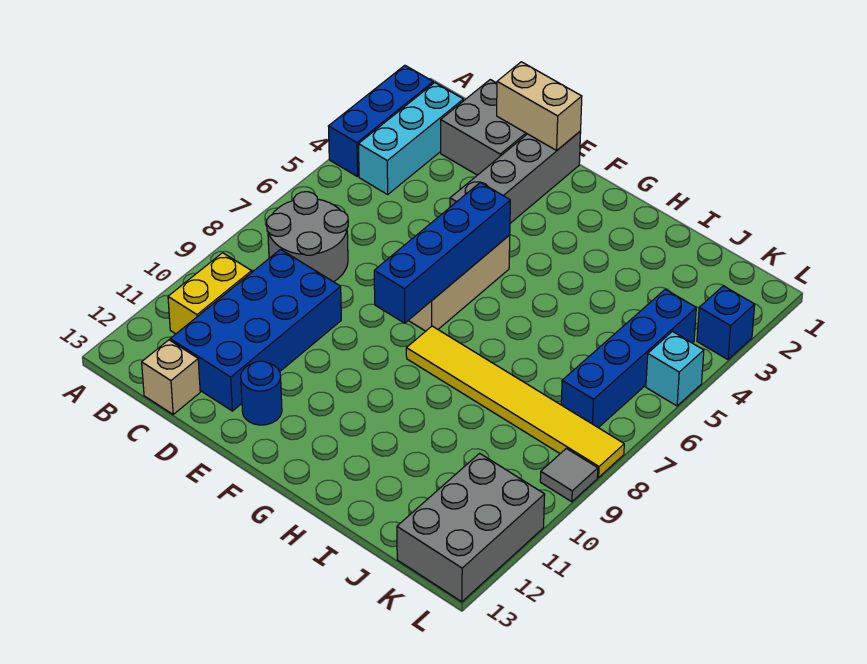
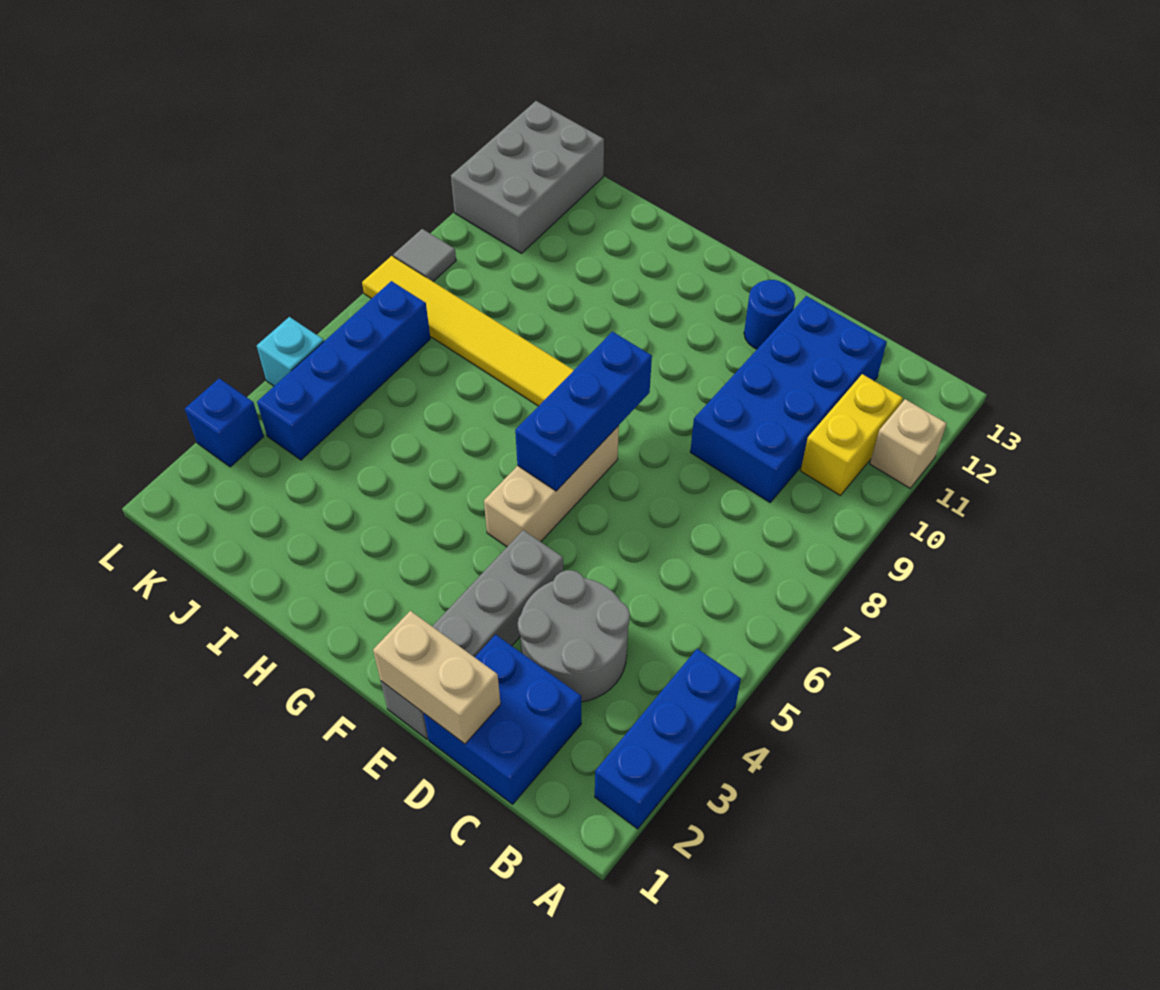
cyan brick B2:B4 level 1 -> none
grey round brick B7:C8 level 1 -> grey round brick C3:D4 level 1
grey brick C1:D2 level 1 -> blue brick C1:D2 level 1
tan brick C13 level 1 -> tan brick A11 level 1
blue brick F5:F8 level 2 -> blue brick F6:F8 level 2

